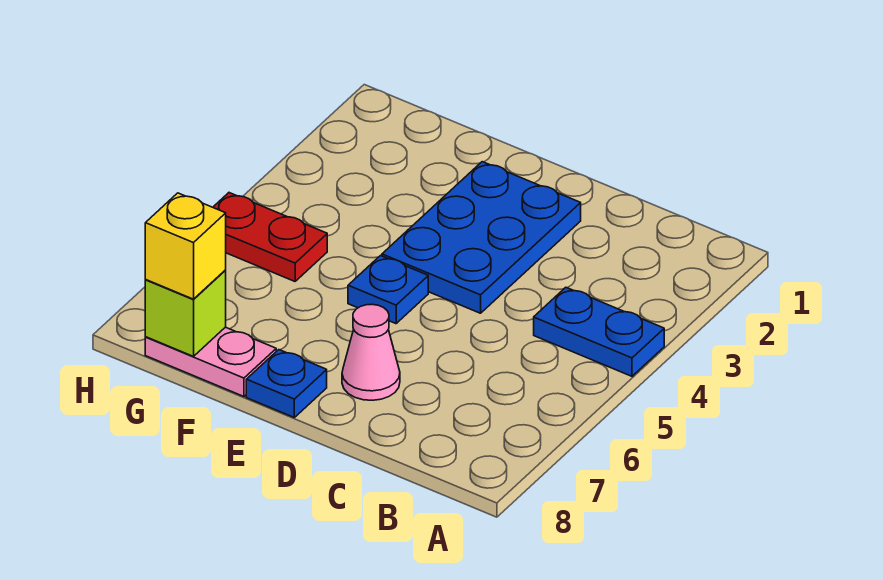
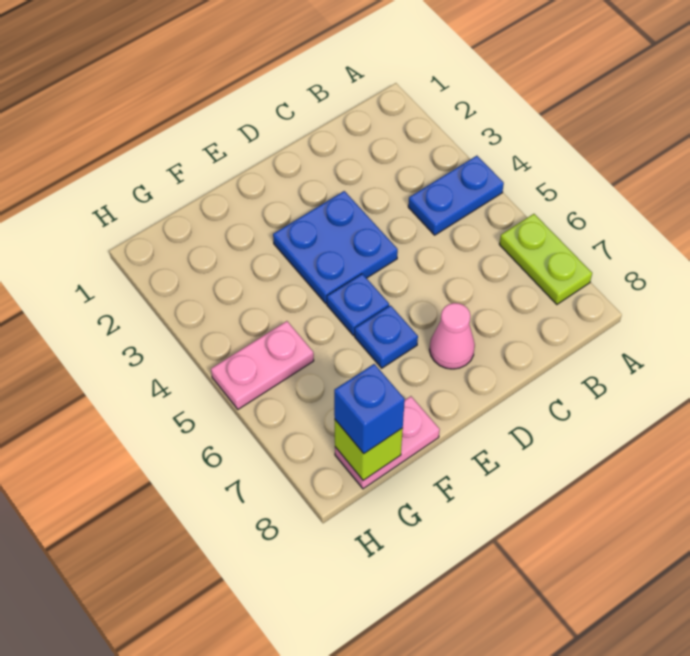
none -> lime plate A6:A7 level 1
blue plate D2:E4 level 1 -> blue plate D3:E4 level 1
blue plate E8 level 1 -> blue plate E6 level 1
red plate G5:H5 level 1 -> pink plate G5:H5 level 1
yellow brick G8 level 3 -> blue brick G8 level 3

